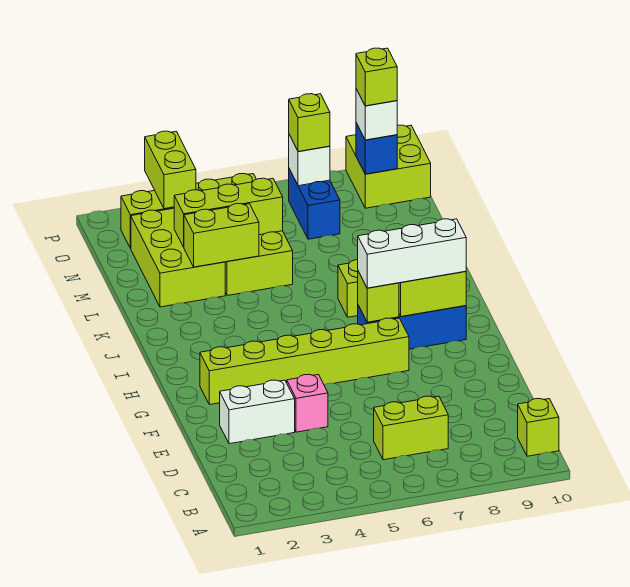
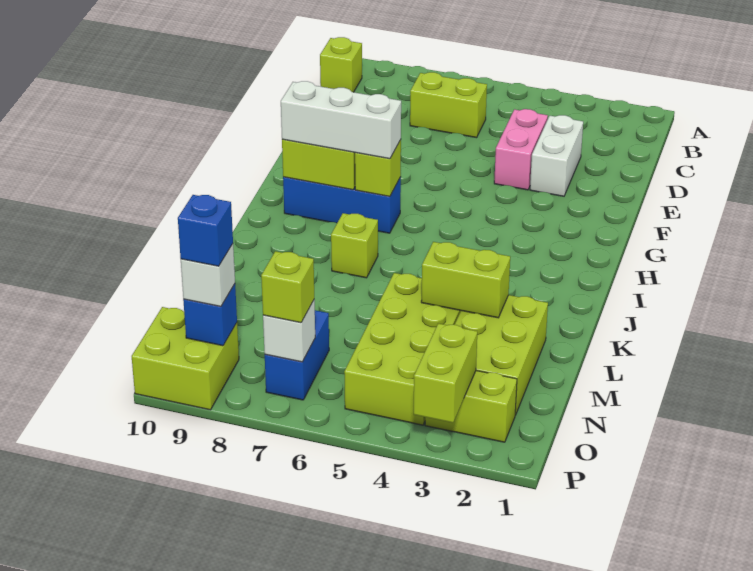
white brick E2:E3 level 1 -> white brick D3:E3 level 1
pink brick E4 level 1 -> pink brick D4:E4 level 1
lime brick G2:G7 level 1 -> none
lime brick M3:M5 level 2 -> none
lime brick O9 level 4 -> blue brick O9 level 4

